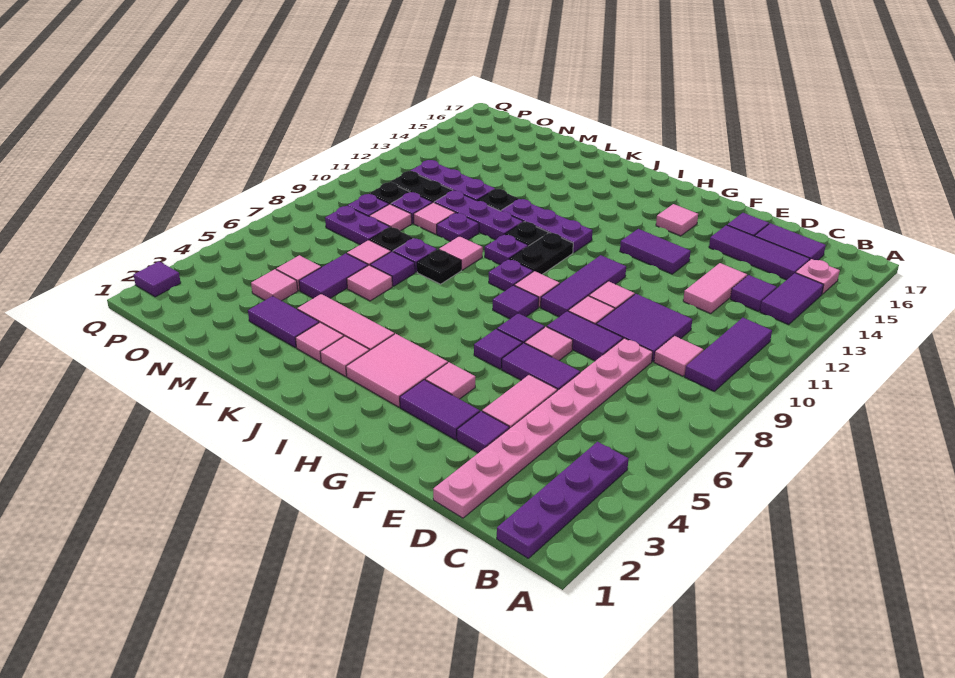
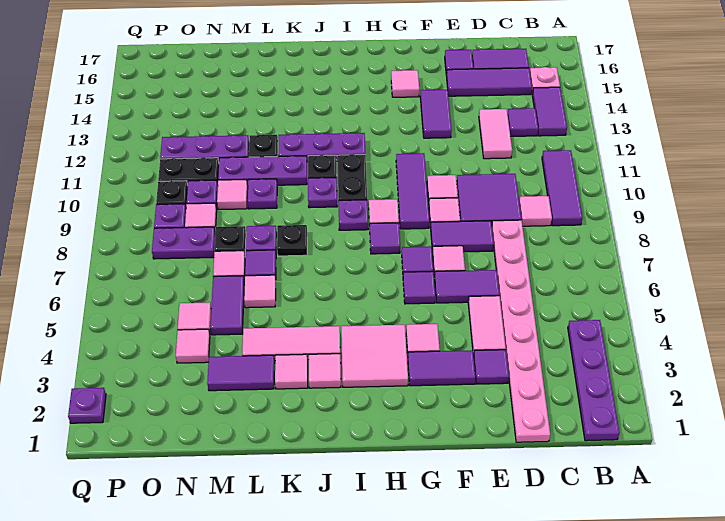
purple tile F13:G13 level 1 -> purple tile F13:F14 level 1
pink tile K9 level 1 -> none
purple tile Q2 level 1 -> purple plate Q2 level 1

